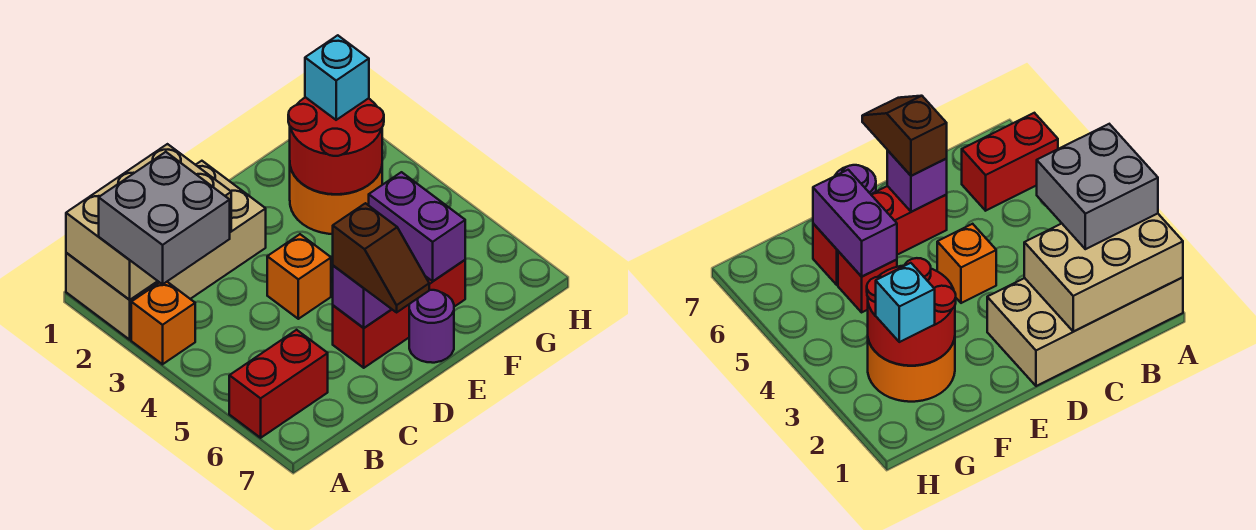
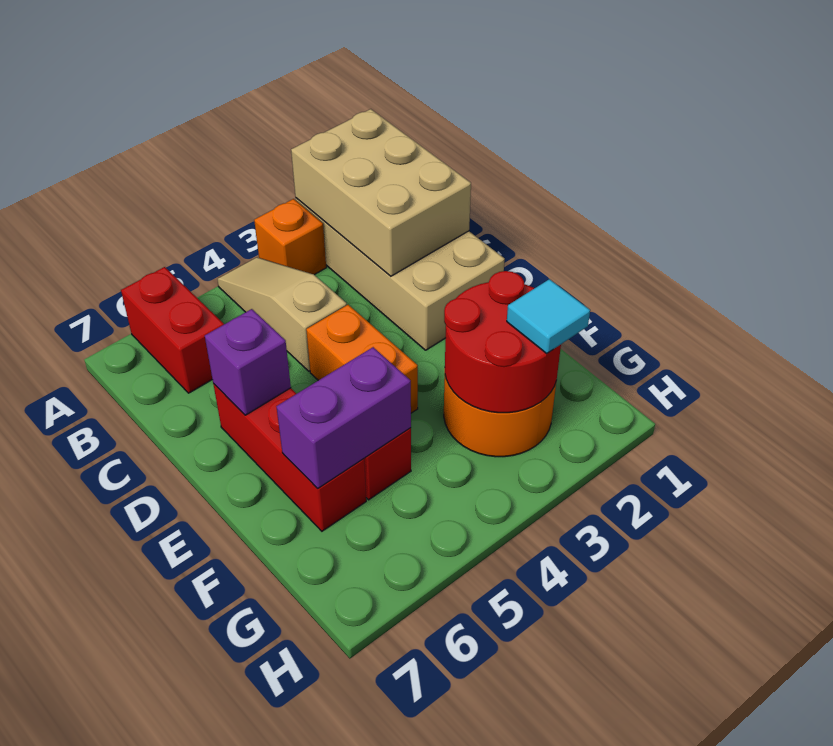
grey brick A2:B3 level 3 -> none
none -> tan slope A4:C4 level 1 top C
orange brick D4 level 1 -> orange brick D4:E4 level 1
brown slope D6:D7 level 3 top 6 -> none
purple round brick E7 level 1 -> none
cyan brick G2 level 3 -> cyan tile G2 level 3

